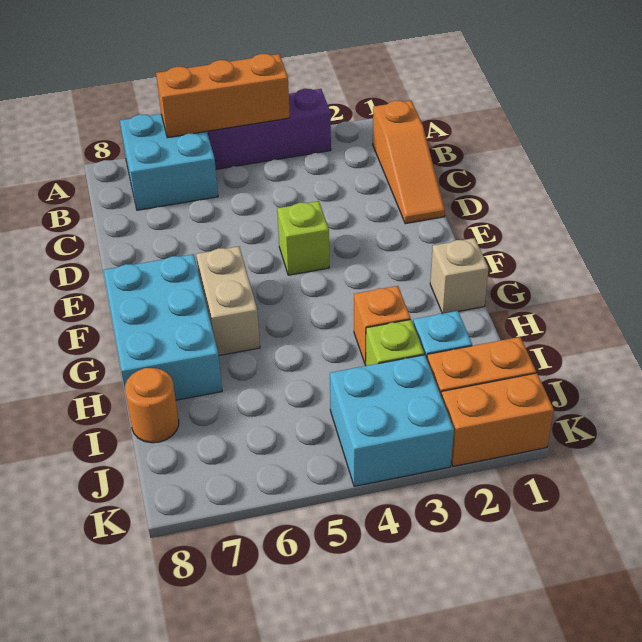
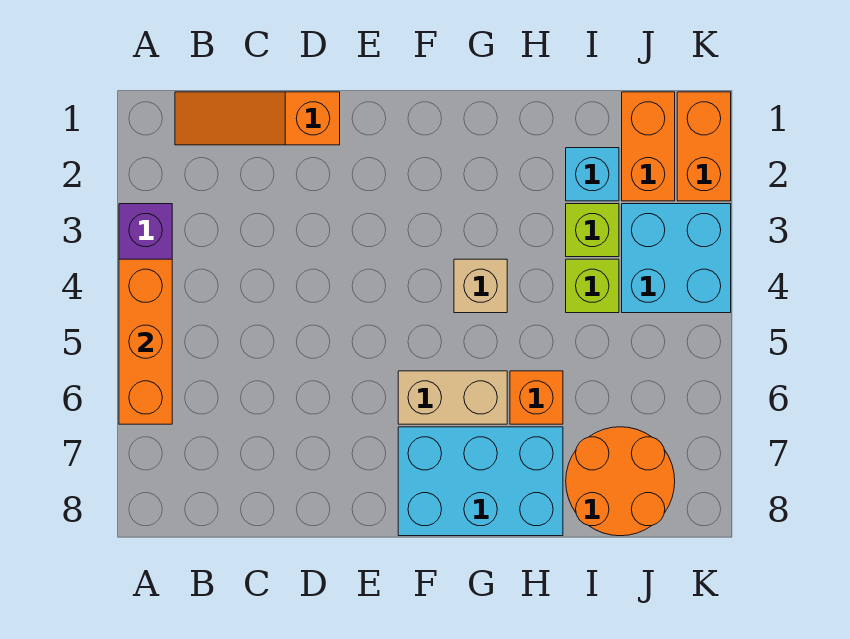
cyan brick A6:B7 level 1 -> none
orange slope B1:D1 level 1 top B -> orange slope B1:D1 level 1 top D
lime brick E4 level 1 -> lime brick I4 level 1
tan brick G1 level 1 -> tan brick G4 level 1
orange brick H3 level 1 -> orange brick H6 level 1
orange round brick I8 level 1 -> orange round brick I7:J8 level 1

